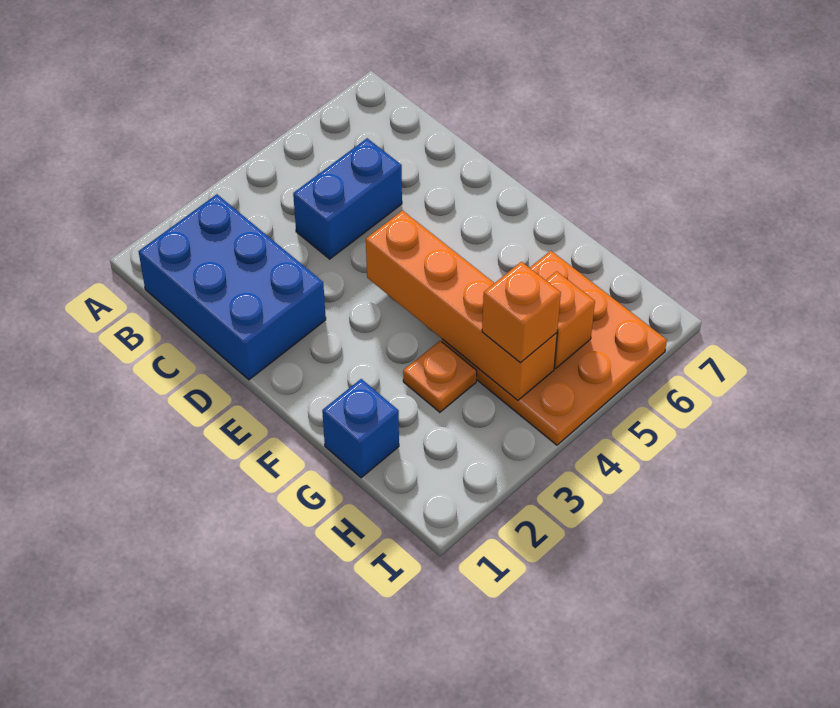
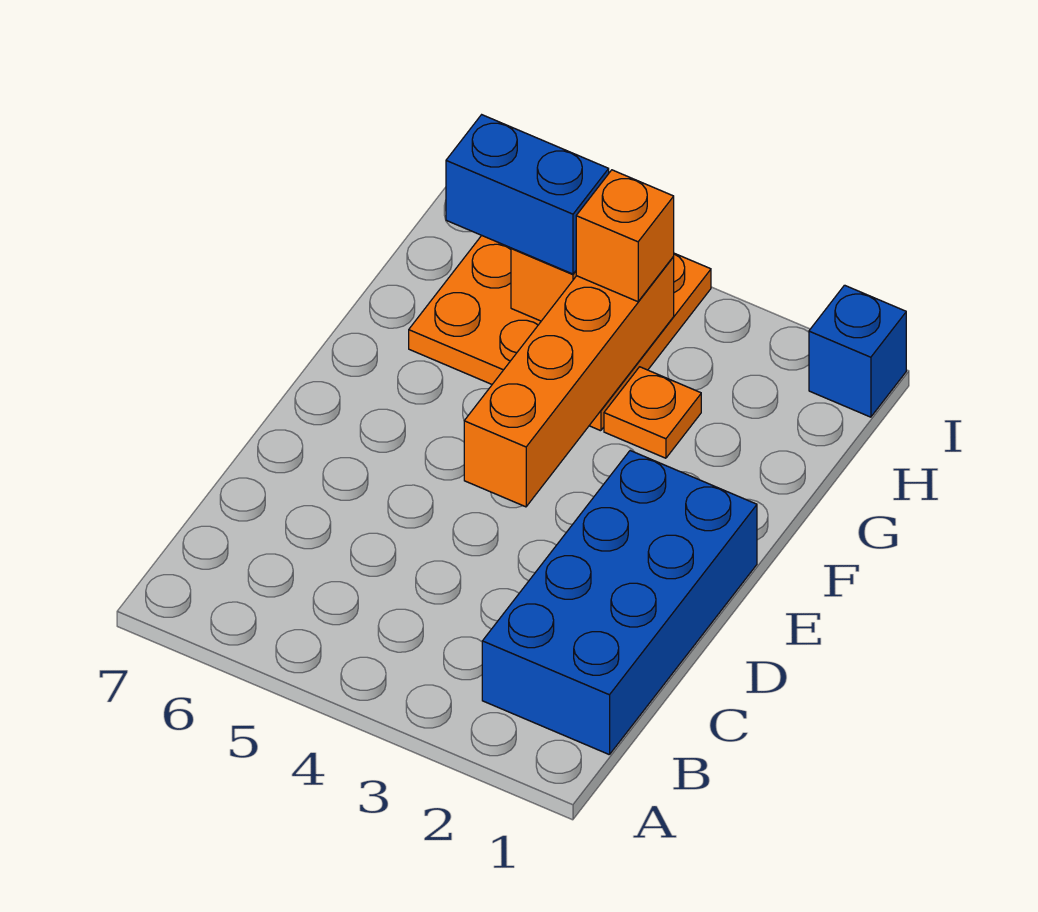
blue brick B1:D2 level 1 -> blue brick B1:E2 level 1
blue brick C4:C5 level 1 -> blue brick H5:H6 level 3
blue brick G1 level 1 -> blue brick I1 level 1

